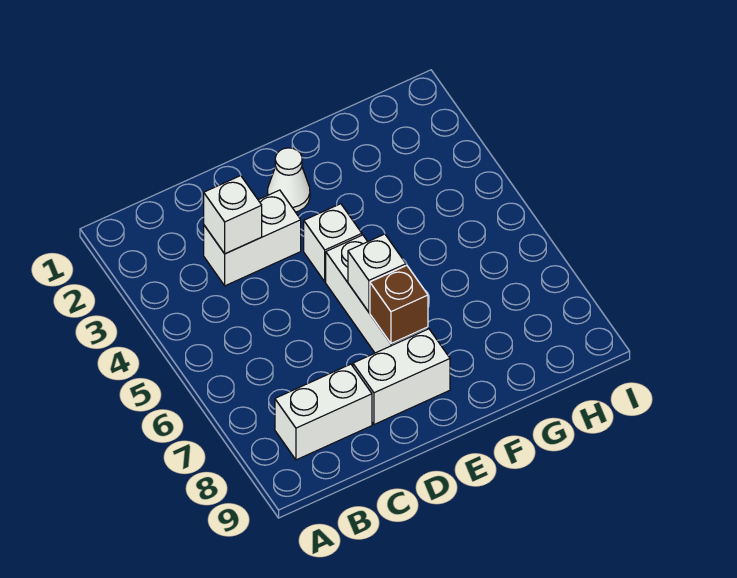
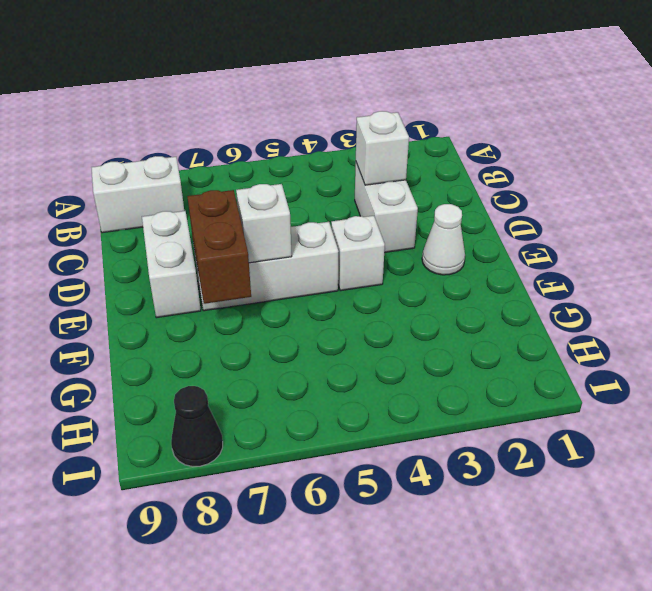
white brick B8:C8 level 1 -> white brick B8:B9 level 1
brown brick E7 level 2 -> brown brick E7:F7 level 2
none -> black cone I8 level 1

